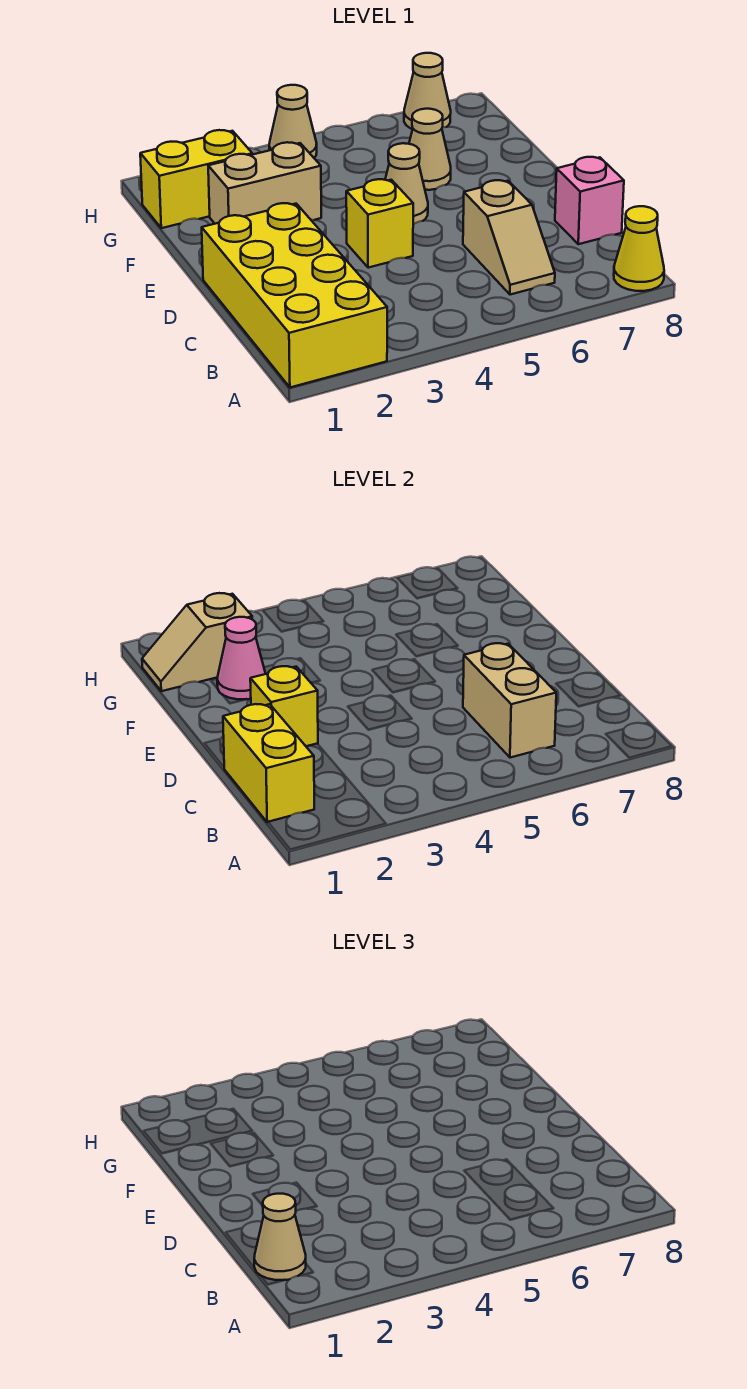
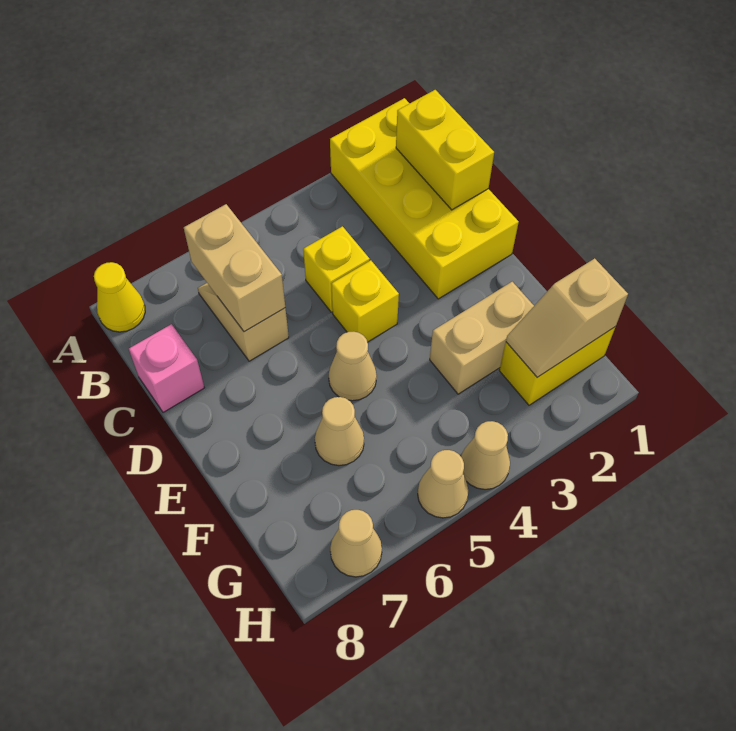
tan cone B1 level 3 -> tan cone H5 level 1
yellow brick D2 level 2 -> yellow brick C4 level 1
pink cone F2 level 2 -> none
tan slope G1:G2 level 2 top 2 -> tan slope G1:G2 level 2 top 1

